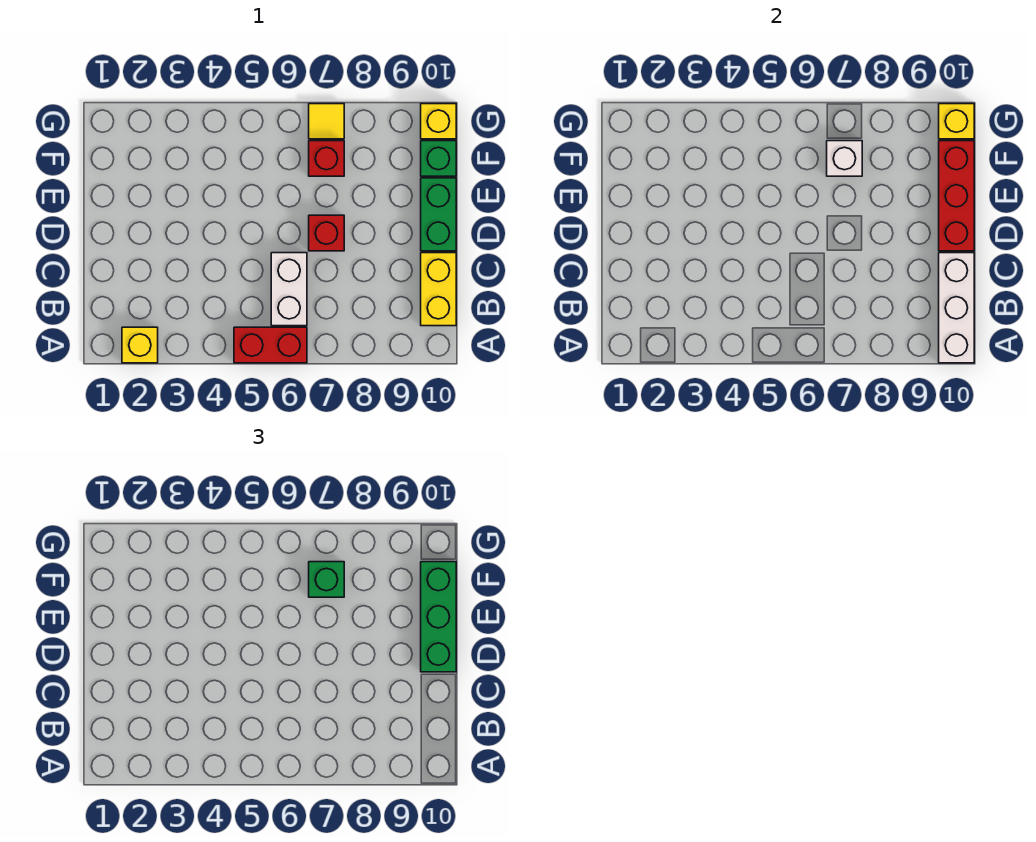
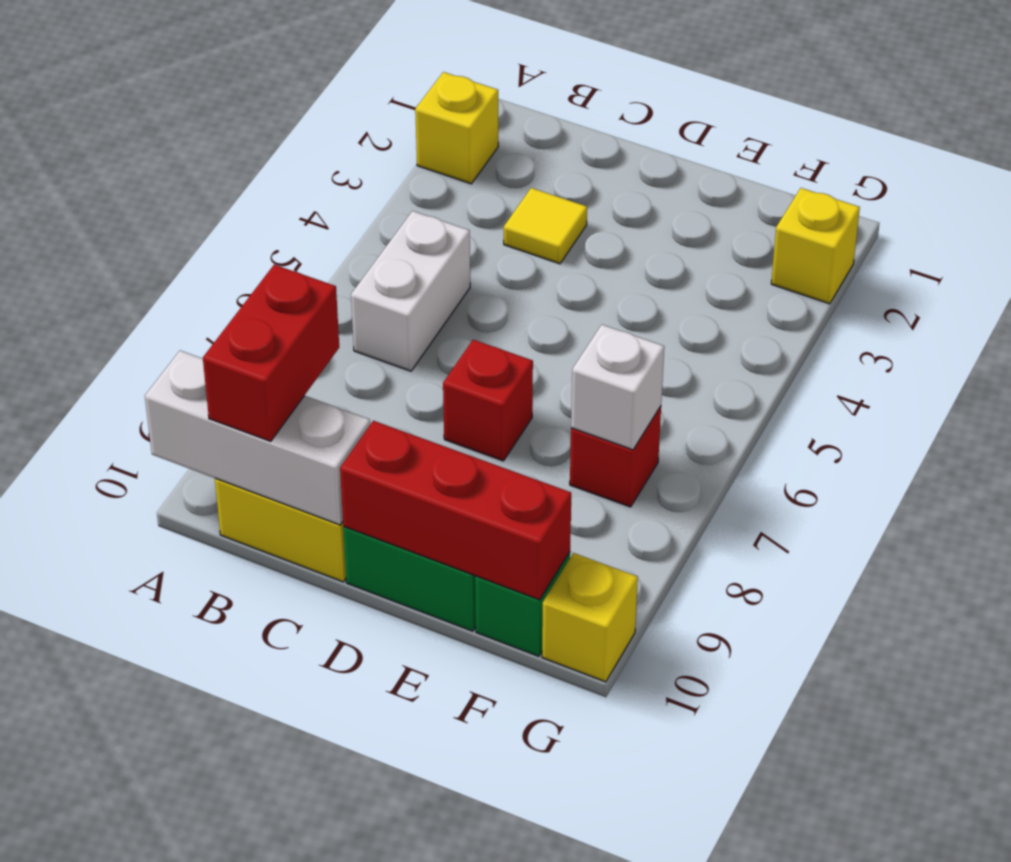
red brick A5:A6 level 1 -> red brick B9:B10 level 3
white brick B6:C6 level 1 -> white brick B5:B6 level 1
green brick D10:F10 level 3 -> none
green brick F7 level 3 -> none
yellow tile G7 level 1 -> yellow tile C3 level 1
yellow brick G10 level 2 -> yellow brick G2 level 1

